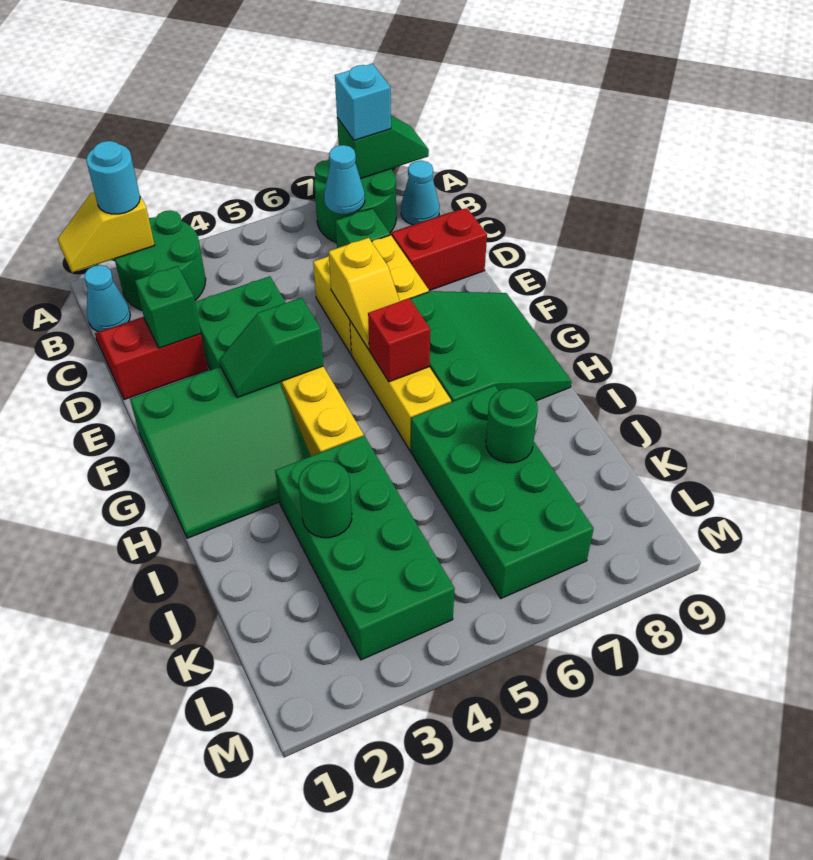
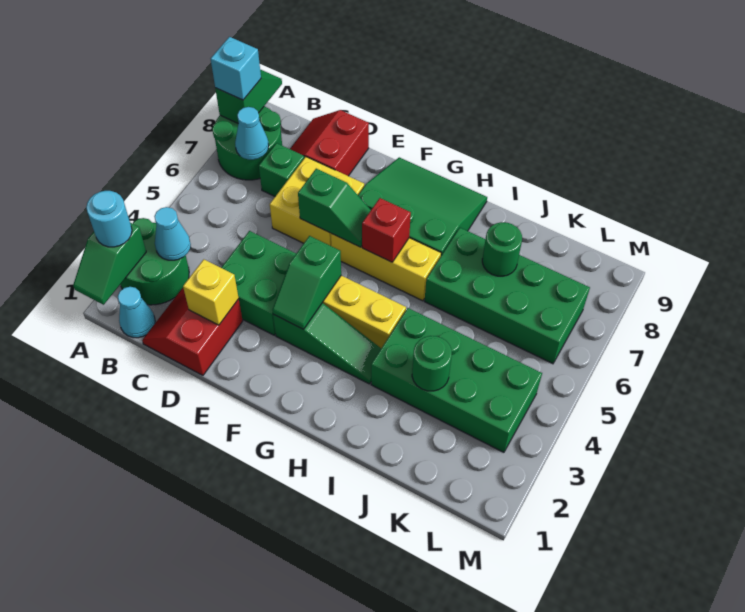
yellow slope A1:A2 level 2 top 2 -> green slope A1:A2 level 2 top 2
cyan cone B9 level 1 -> cyan cone B3 level 2
green brick D2 level 2 -> yellow brick D2 level 2
yellow slope E6:F6 level 2 top E -> green slope E6:F6 level 2 top E
green slope F1:H3 level 1 top F -> green slope F3:H3 level 1 top F

